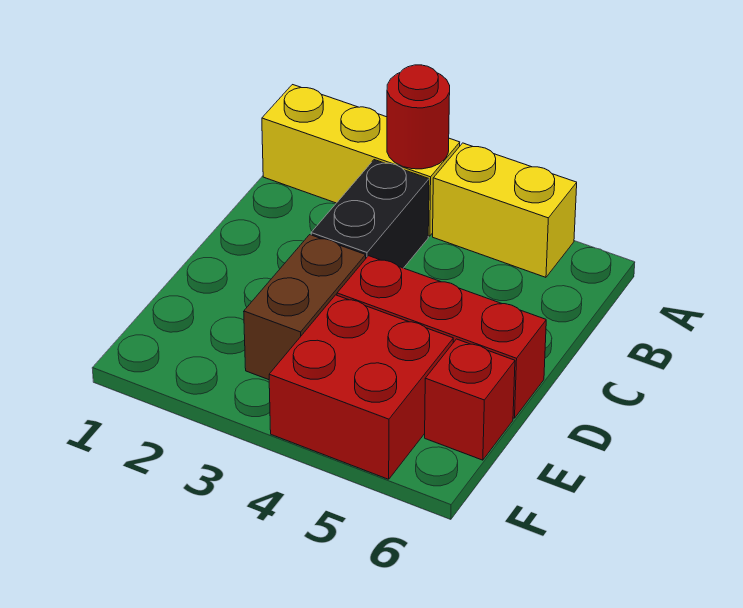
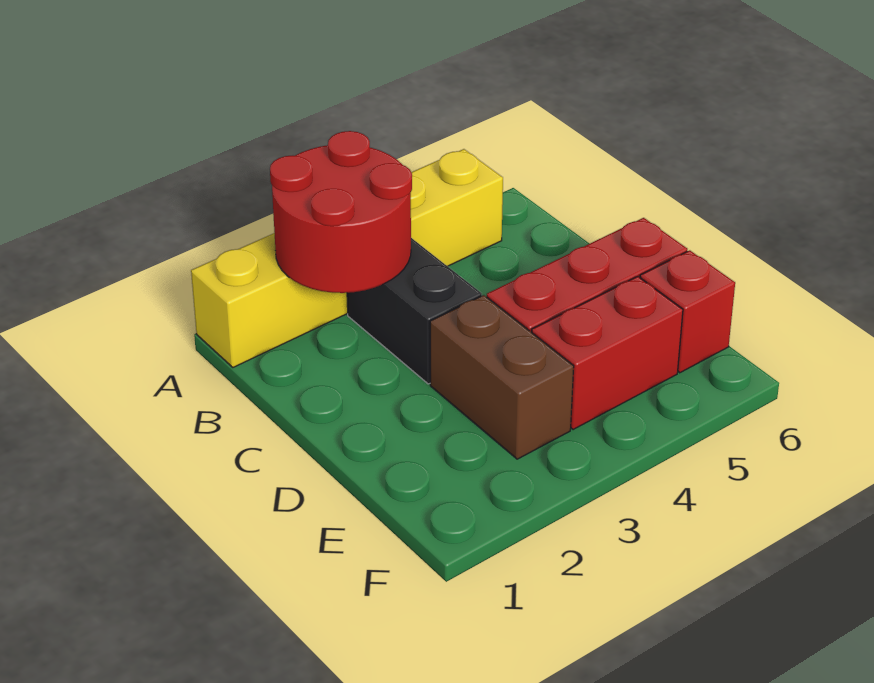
red round brick A3 level 2 -> red round brick A2:B3 level 2
red brick E4:F5 level 1 -> red brick E4:E5 level 1

